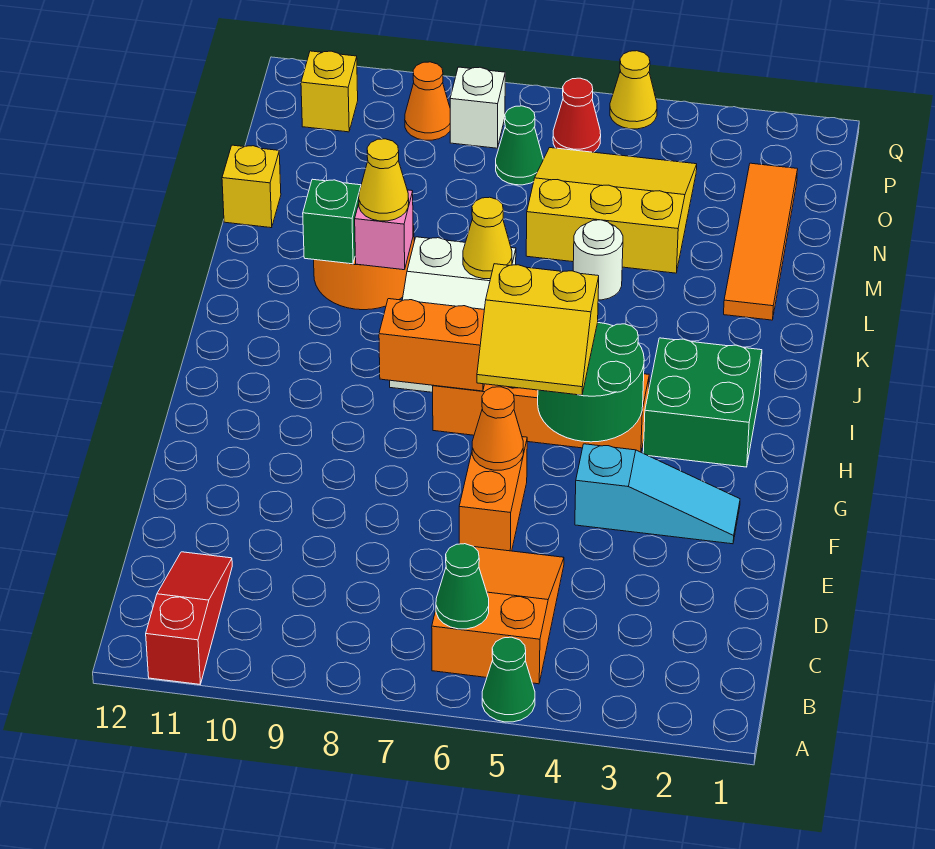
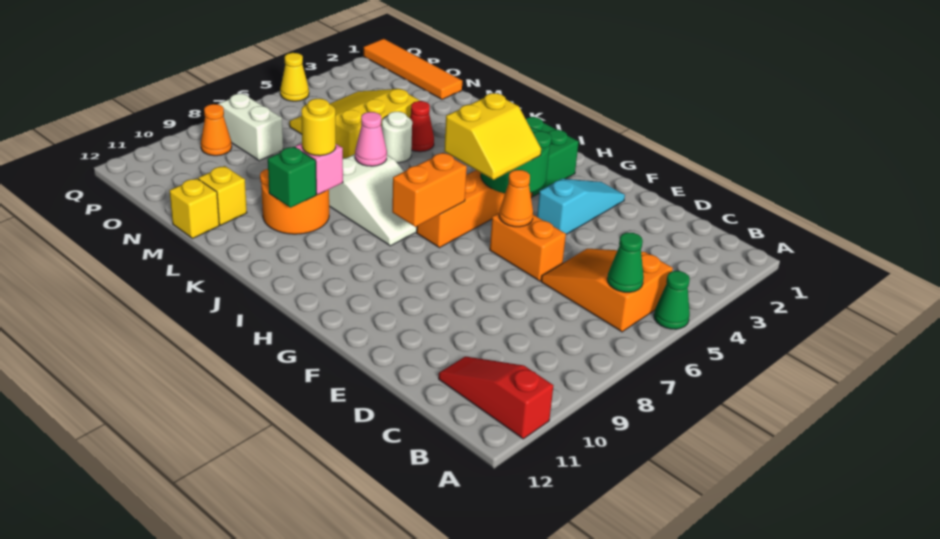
yellow cone K7 level 2 -> pink cone K7 level 2
yellow cone K9 level 3 -> yellow round brick K9 level 3
orange tile L2:O2 level 1 -> orange tile N1:Q1 level 1
green cone O7 level 1 -> none
red cone P6 level 1 -> red cone L4 level 1
white brick P8 level 1 -> white brick O8:P8 level 1
yellow brick P11 level 1 -> yellow brick M11 level 1

